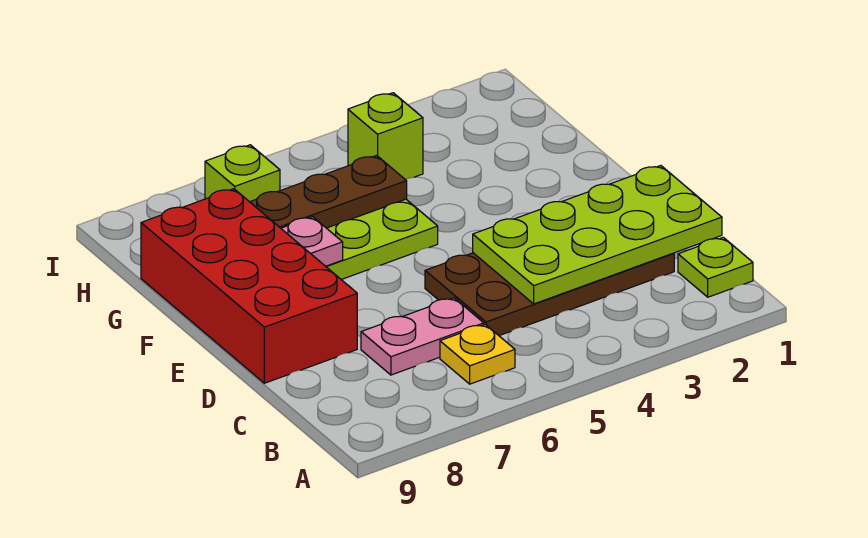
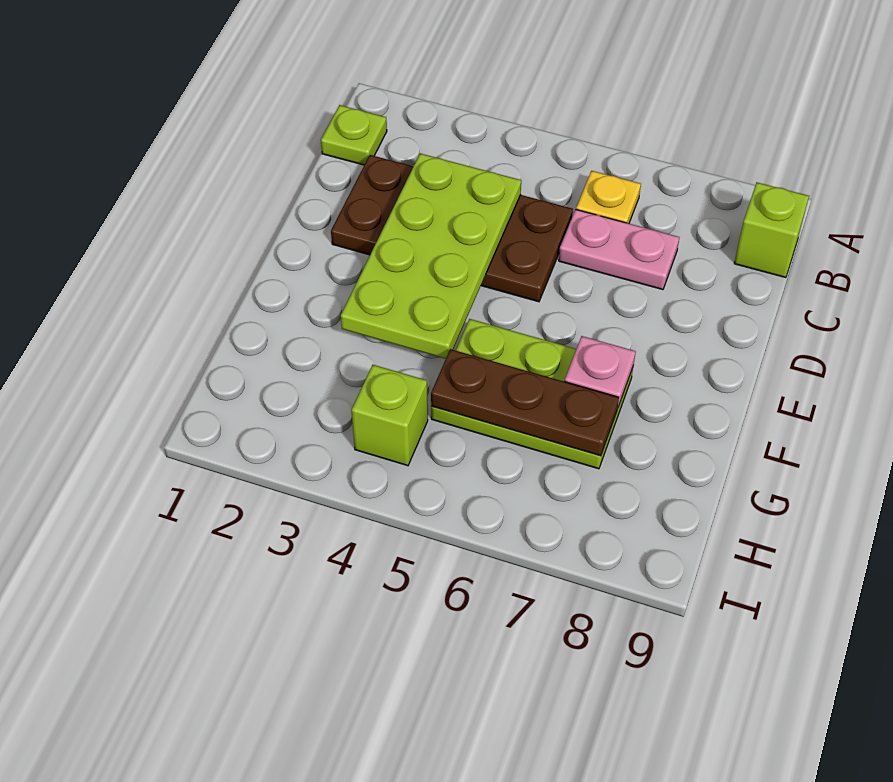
lime plate C1:D4 level 2 -> lime plate C3:F4 level 2
red brick D8:G9 level 1 -> none
lime brick H7 level 1 -> lime brick B9 level 1

